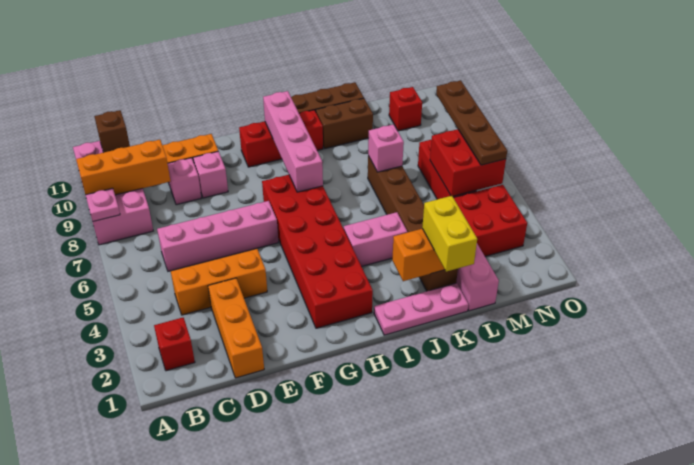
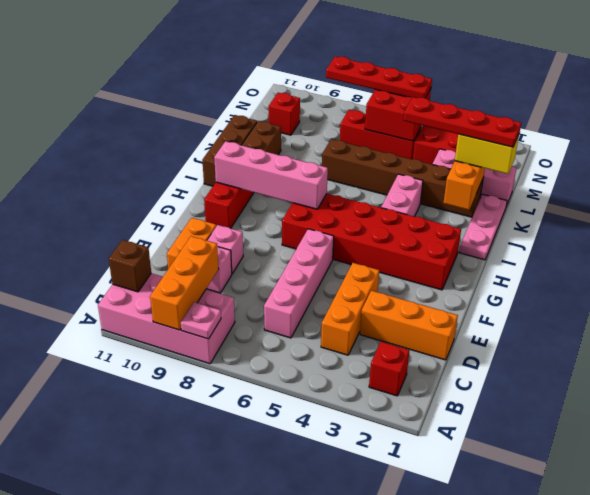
none -> red plate K1:K4 level 4
pink brick K7 level 2 -> none
brown plate N5:N8 level 3 -> red plate N5:N8 level 3

